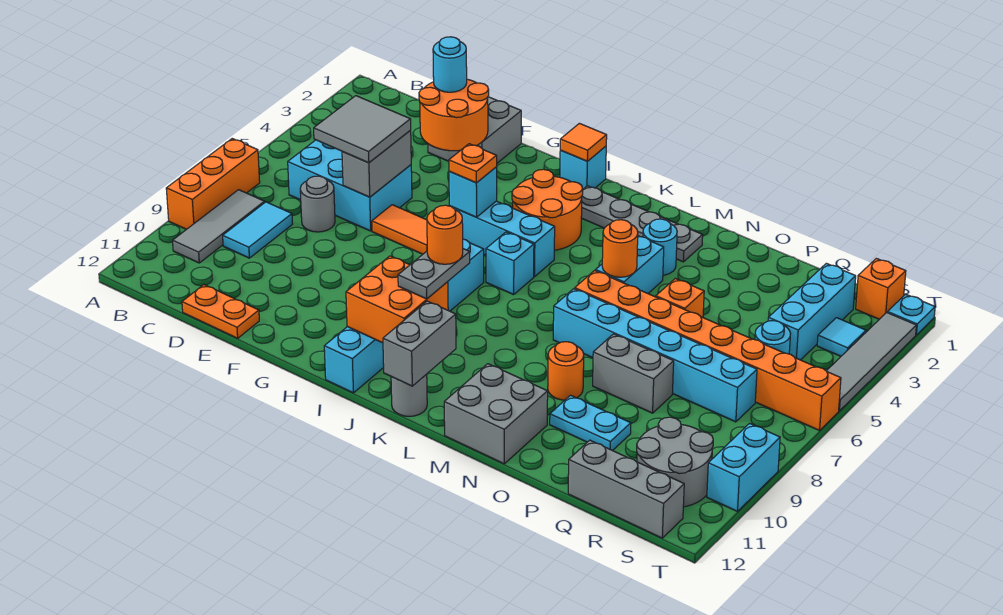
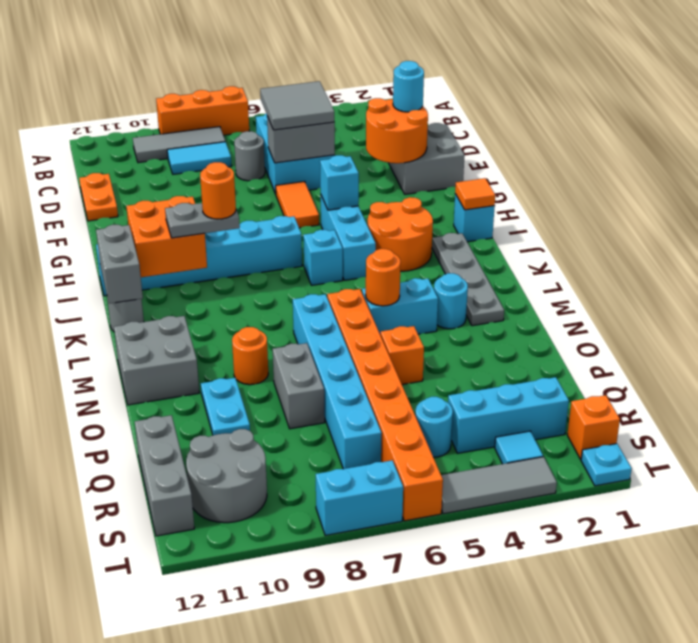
orange plate H5 level 3 -> none
grey brick K11:K12 level 2 -> grey brick J12:K12 level 2
grey tile T2:T5 level 1 -> grey tile T3:T5 level 1
cyan brick T9:T10 level 1 -> cyan brick T7:T8 level 1

